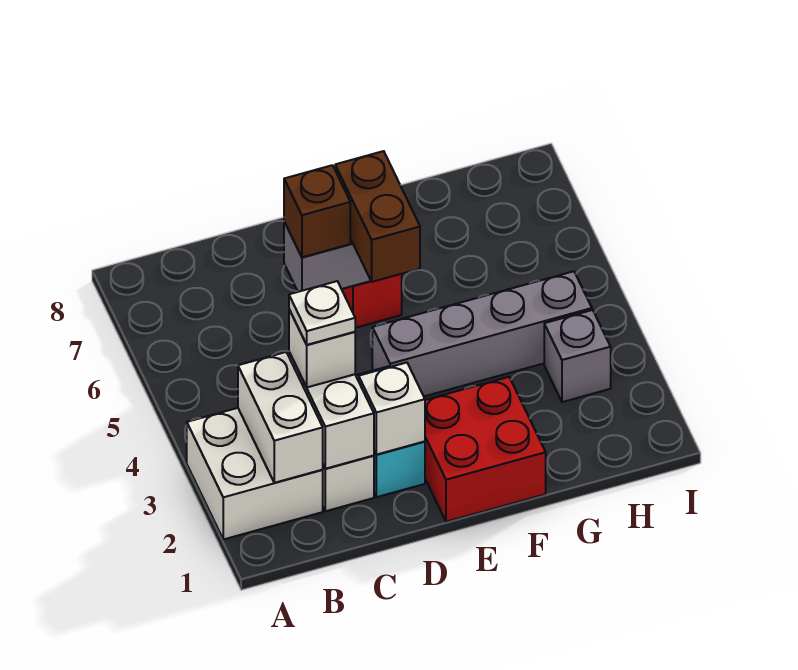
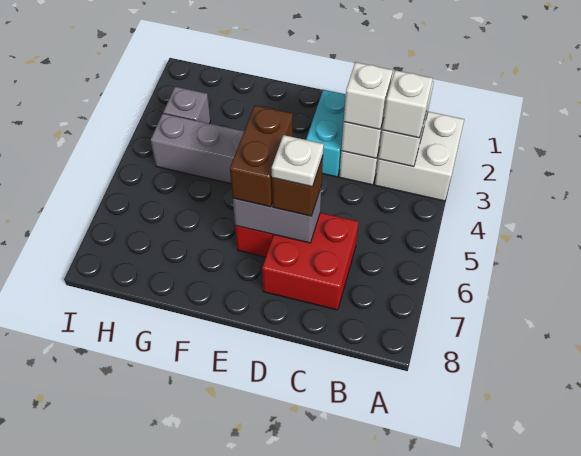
white plate C3 level 4 -> white plate D6 level 4
white brick D2 level 2 -> white brick B3 level 3
red brick E1:F2 level 1 -> red brick C6:D7 level 1

